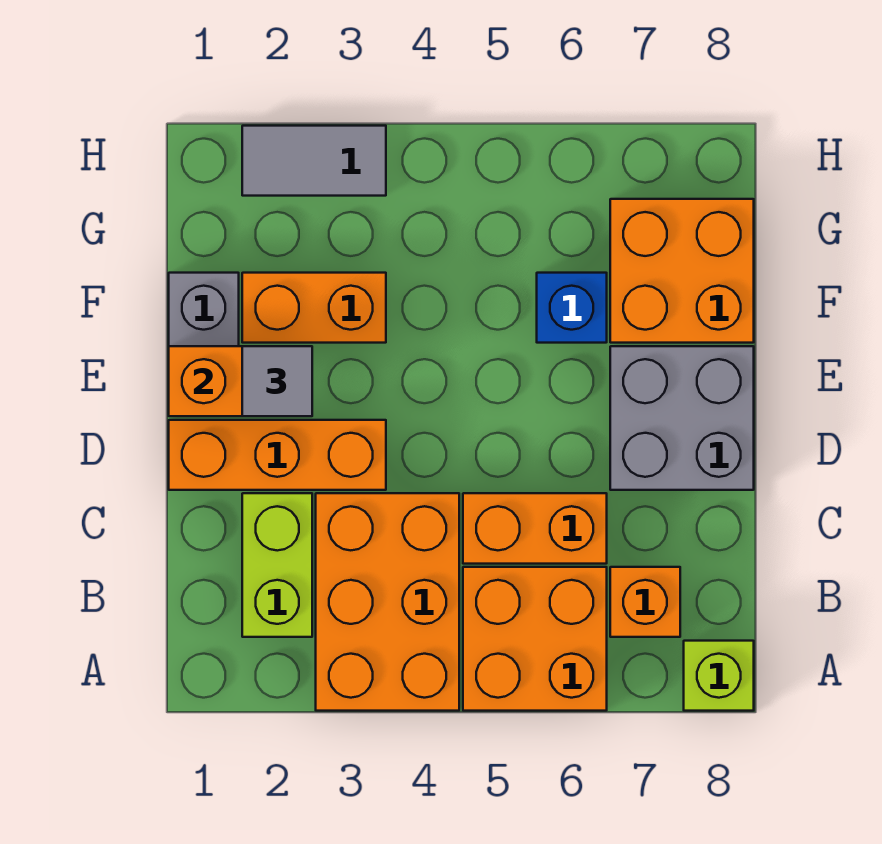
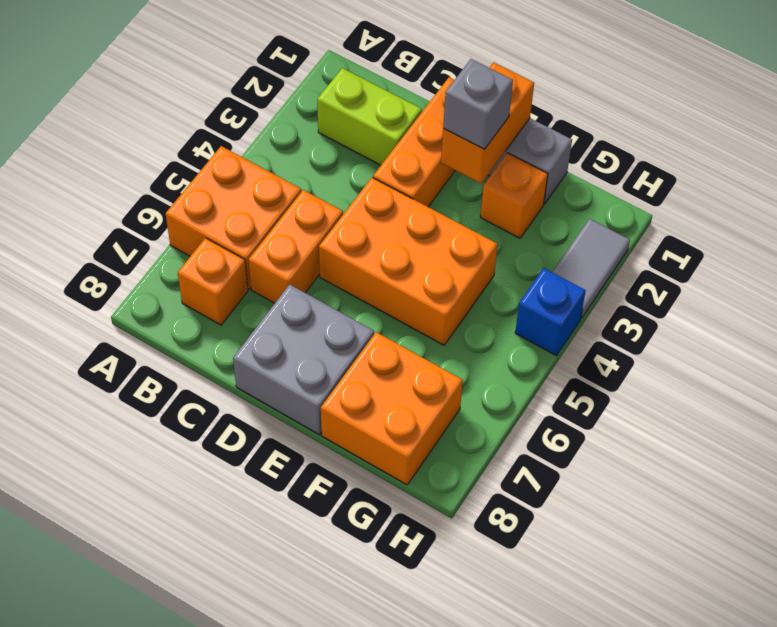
orange brick A3:C4 level 1 -> orange brick D4:F5 level 1
lime brick A8 level 1 -> none
grey tile E2 level 3 -> grey brick E2 level 3
orange brick F2:F3 level 1 -> orange brick F2 level 1
blue brick F6 level 1 -> blue brick H4 level 1

